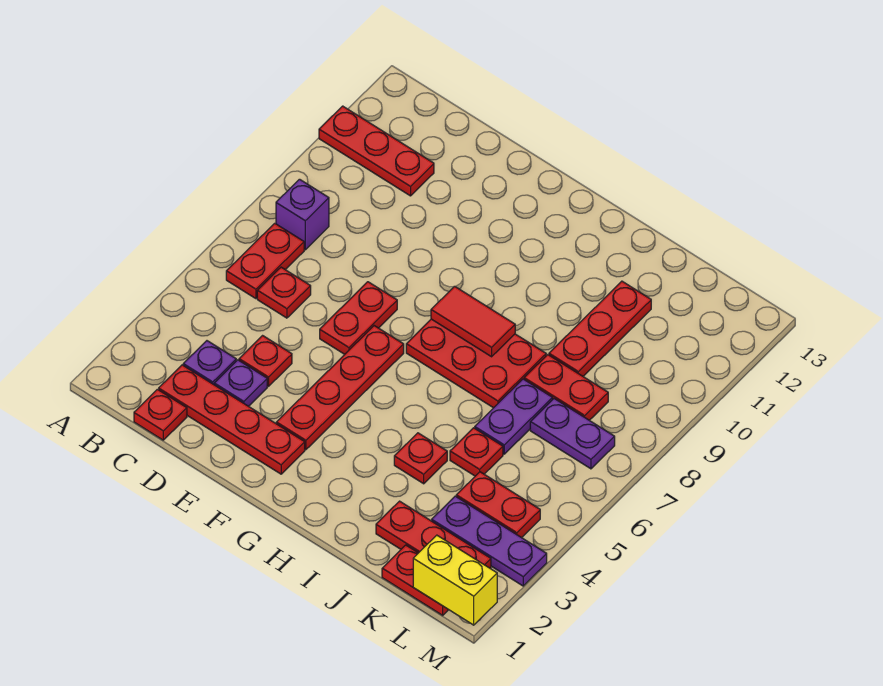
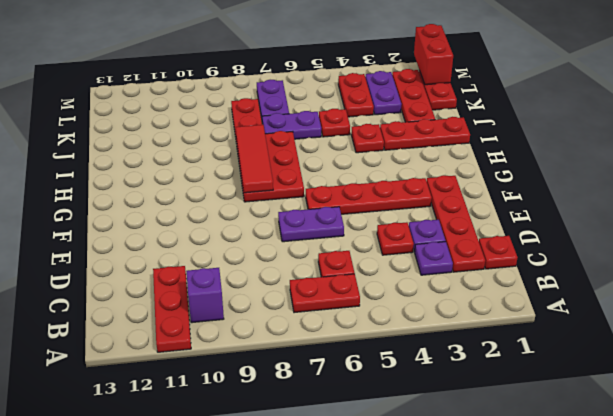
purple brick B8 level 1 -> purple brick B10 level 1
red plate E6:E7 level 1 -> purple plate E6:E7 level 1
red tile G8:H8 level 2 -> red tile G8:I8 level 2
red plate J9:J11 level 1 -> red plate I1:I3 level 1
purple plate K3:M3 level 1 -> purple plate K3:L3 level 1
yellow brick L1:M1 level 2 -> red brick L1:M1 level 2

